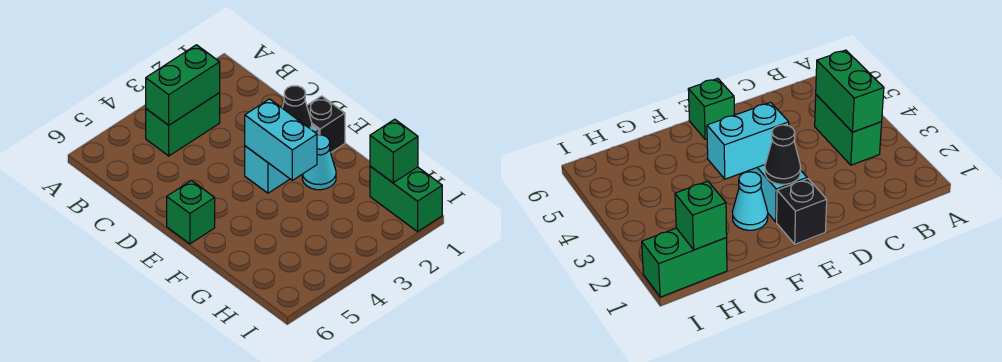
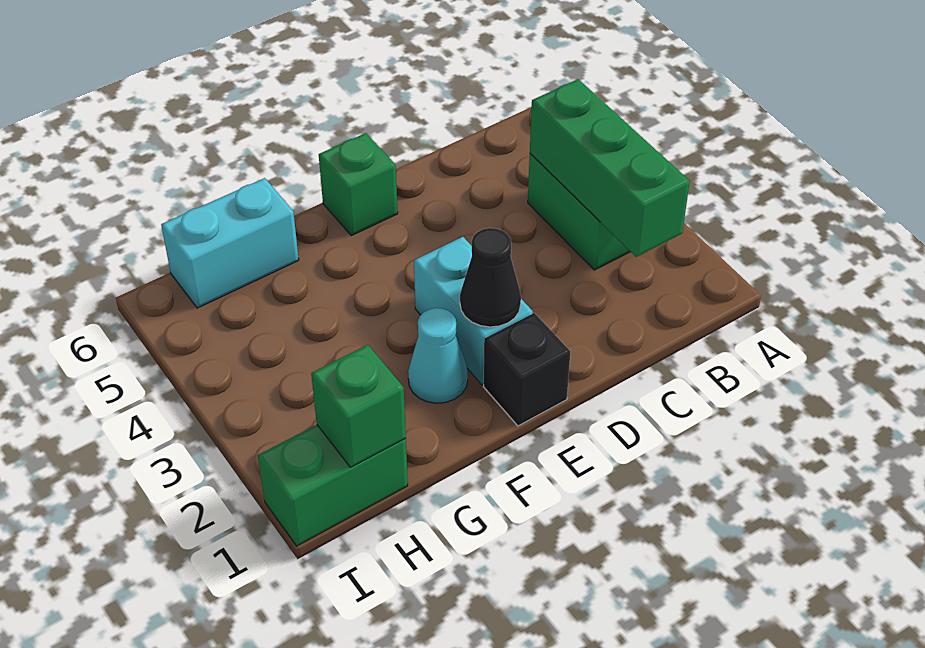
green brick B3:B4 level 2 -> green brick B2:B4 level 2
cyan brick E3:F3 level 2 -> cyan brick G6:H6 level 1

